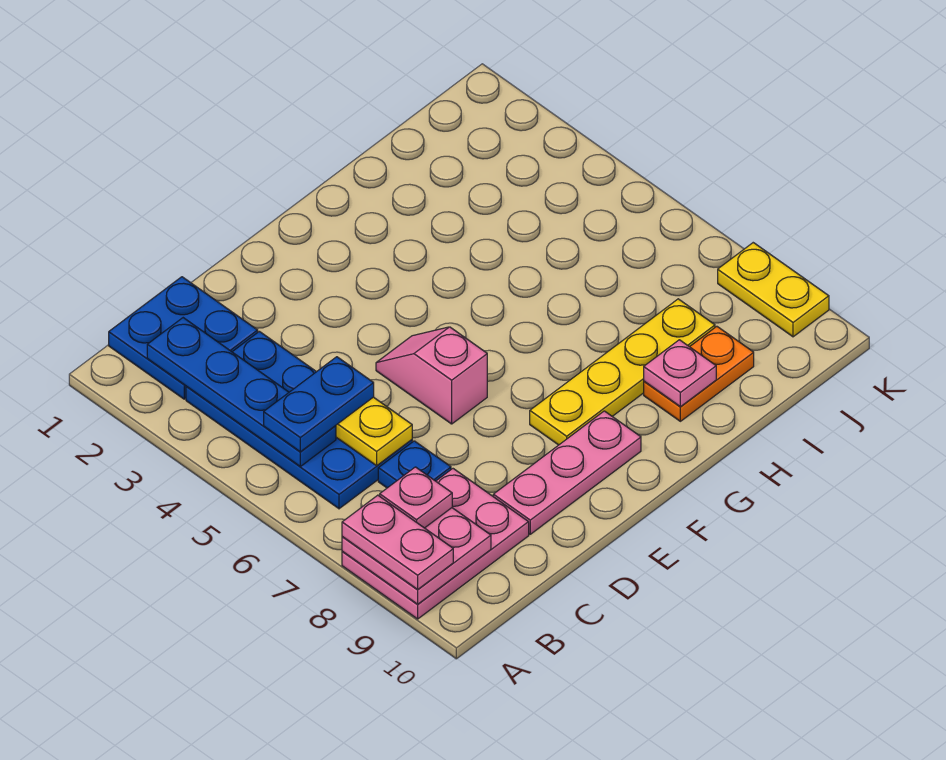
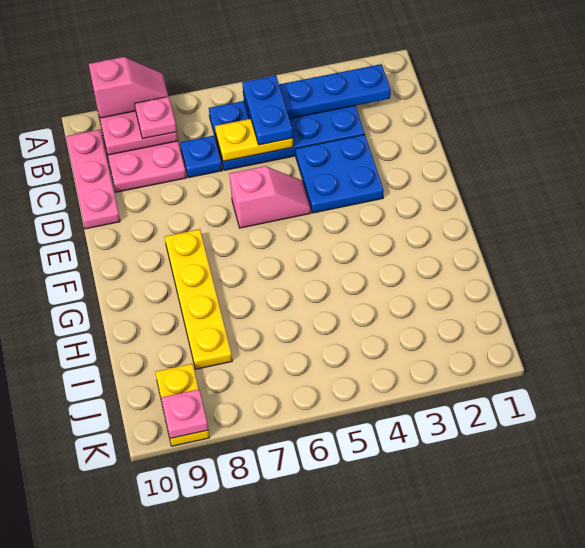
pink plate A8:A9 level 3 -> pink slope A8:A9 level 3 top 9
blue plate B1:C2 level 1 -> blue plate D3:E4 level 1
pink plate D9:F9 level 1 -> pink plate B10:D10 level 1
orange plate H9:I9 level 1 -> none
pink plate H9 level 2 -> pink plate K9 level 2
yellow plate K8:K9 level 1 -> yellow plate J9:K9 level 1

